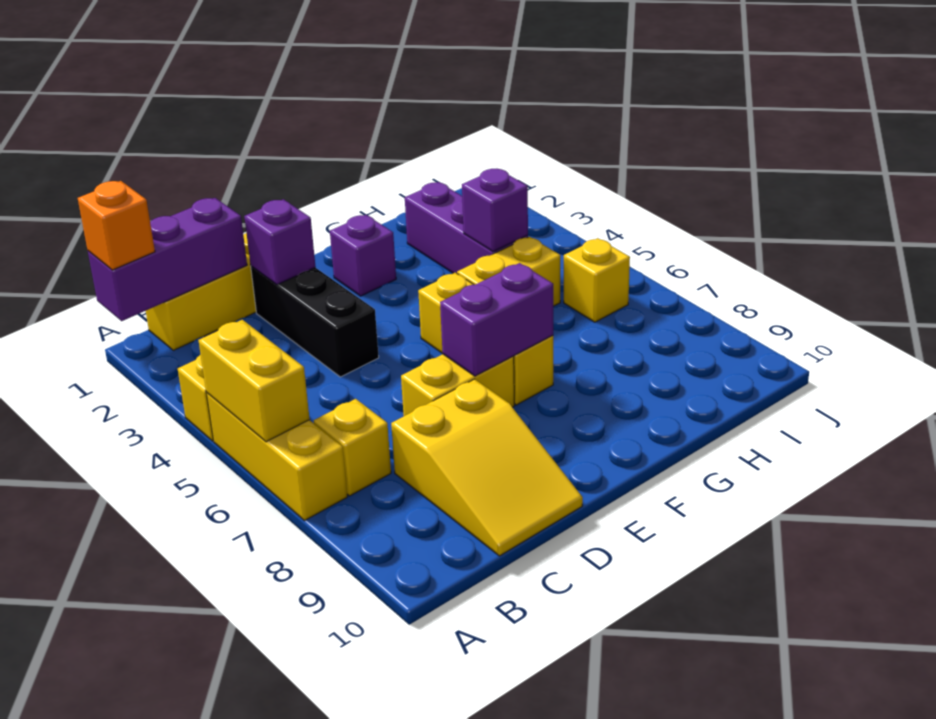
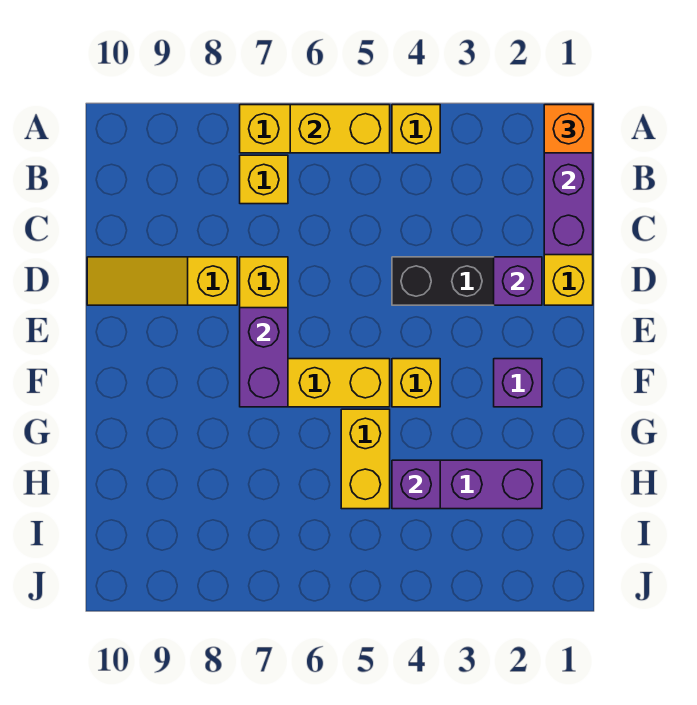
yellow slope C8:D10 level 1 top 8 -> yellow slope D8:D10 level 1 top 8
yellow brick I6 level 1 -> yellow brick F4 level 1

